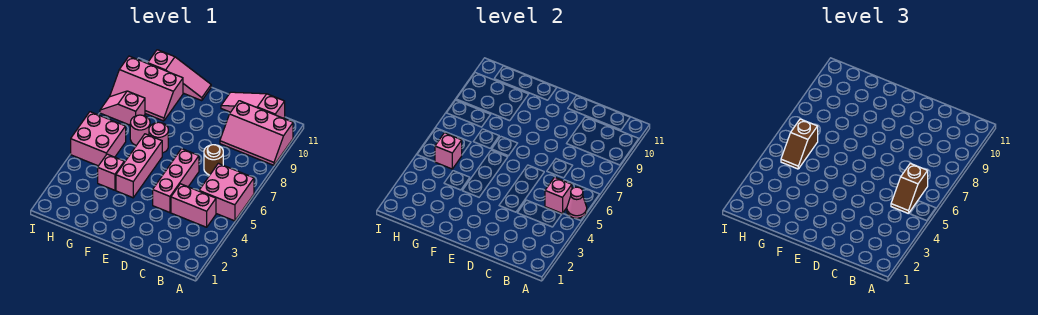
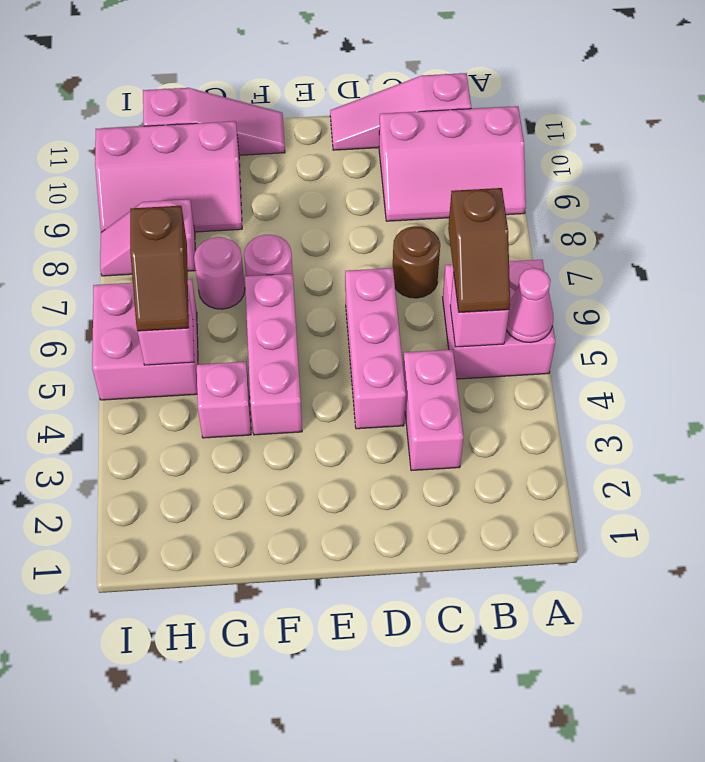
pink brick B4:C4 level 1 -> pink brick C3:C4 level 1

